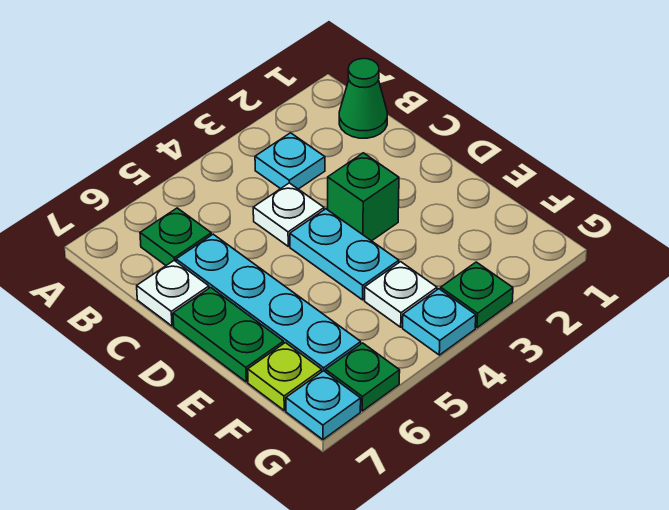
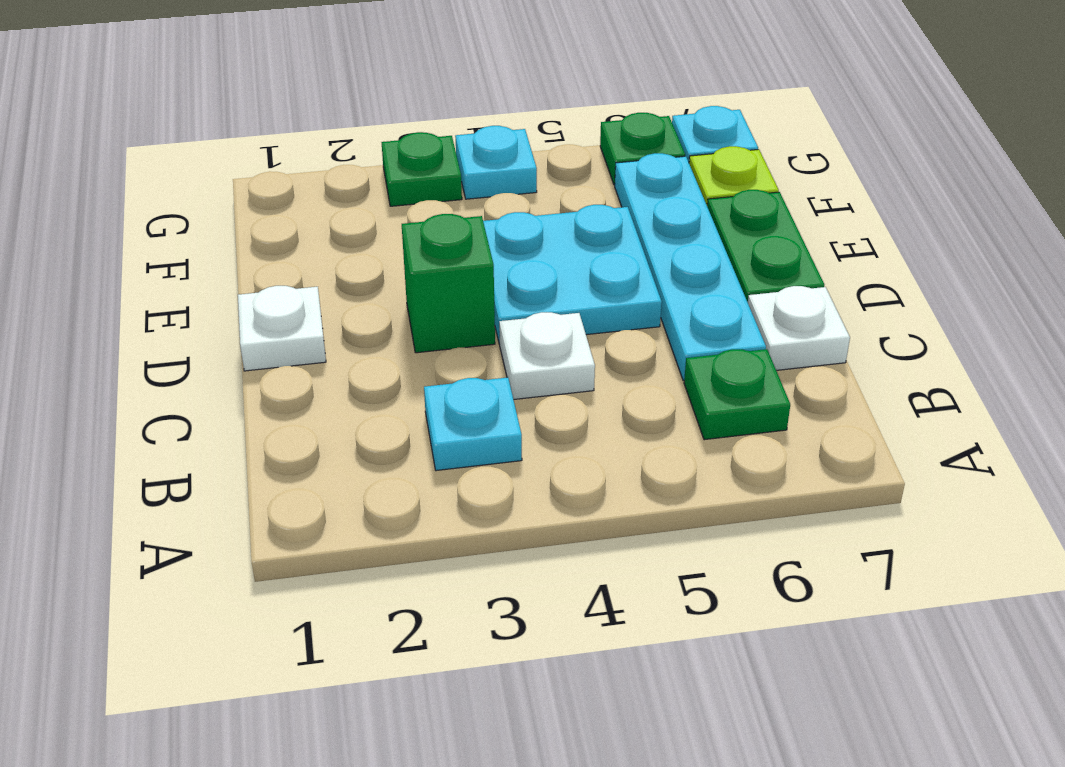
green cone B1 level 1 -> none
cyan plate D4:E4 level 1 -> cyan plate D4:E5 level 1
white plate F4 level 1 -> white plate D1 level 1

